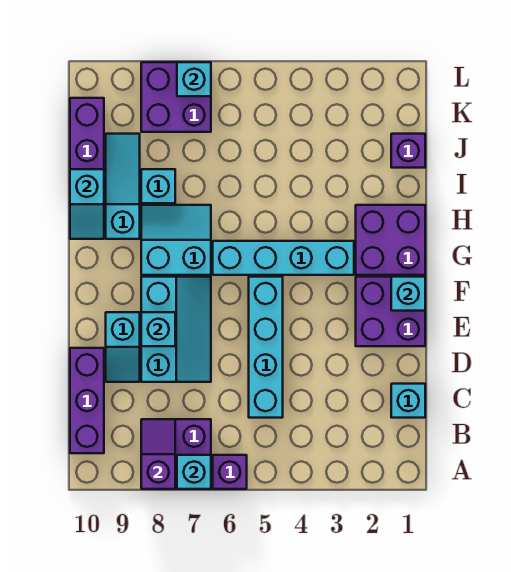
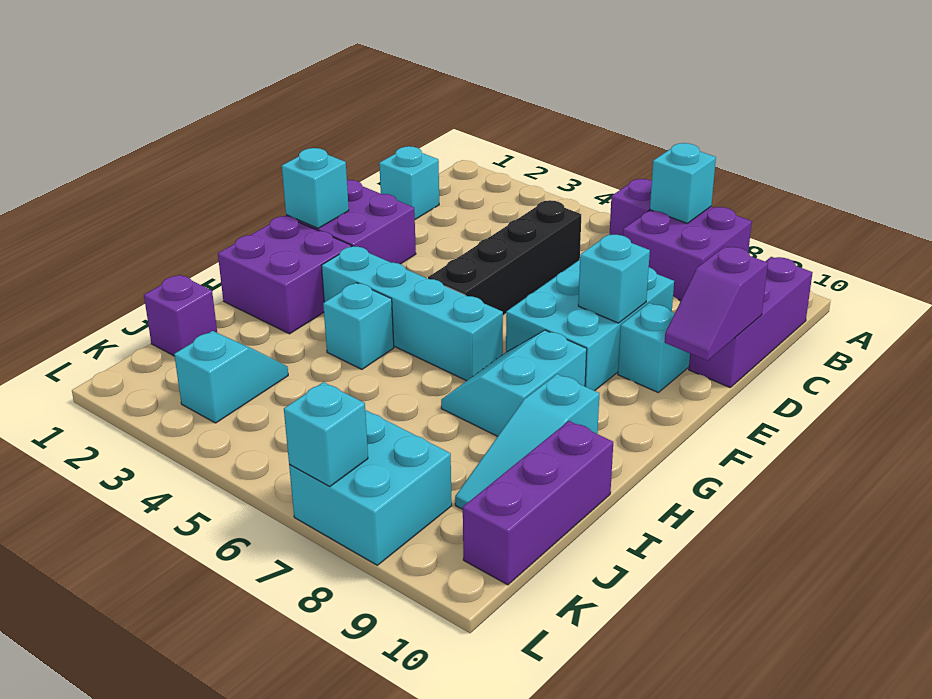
purple slope A8:B8 level 2 top A -> purple slope D10:E10 level 2 top D
cyan brick C5:F5 level 1 -> black brick C5:F5 level 1
cyan slope D7:F8 level 1 top 8 -> cyan brick D7:F8 level 1
cyan slope G7:H8 level 1 top G -> cyan slope G7:H8 level 1 top 8
cyan slope H10:I10 level 2 top I -> cyan slope J3:K3 level 1 top K
cyan brick I8 level 1 -> cyan brick H4 level 1
purple brick K7:L8 level 1 -> cyan brick K7:L8 level 1

